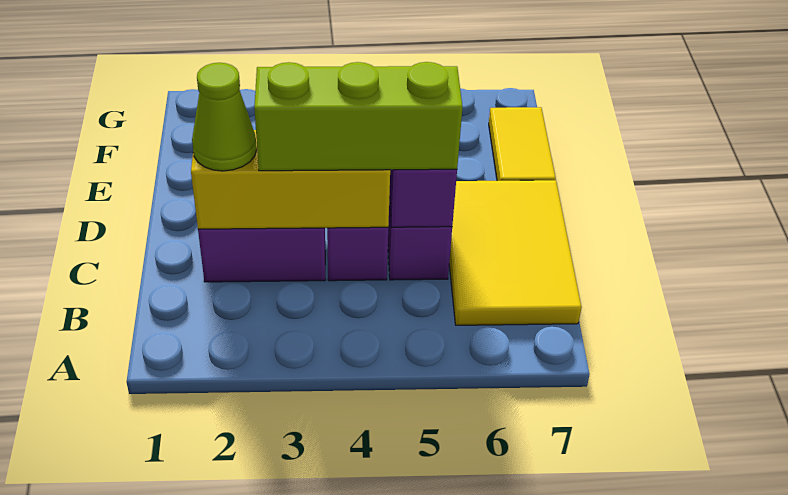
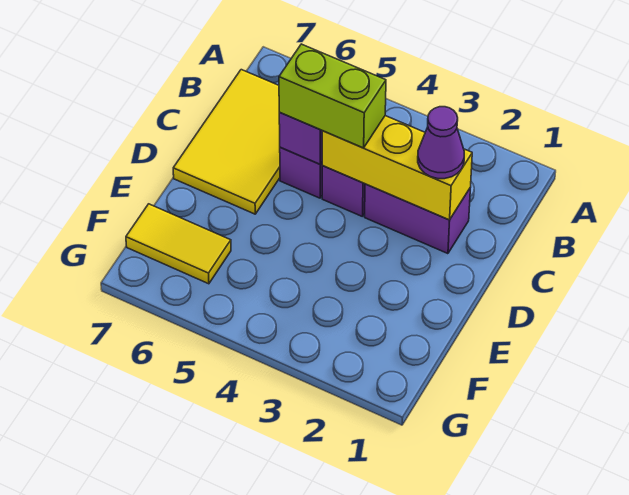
lime cone C2 level 3 -> purple cone C2 level 3
lime brick C3:C5 level 3 -> lime brick C4:C5 level 3
yellow tile E7:F7 level 1 -> yellow tile F6:F7 level 1

